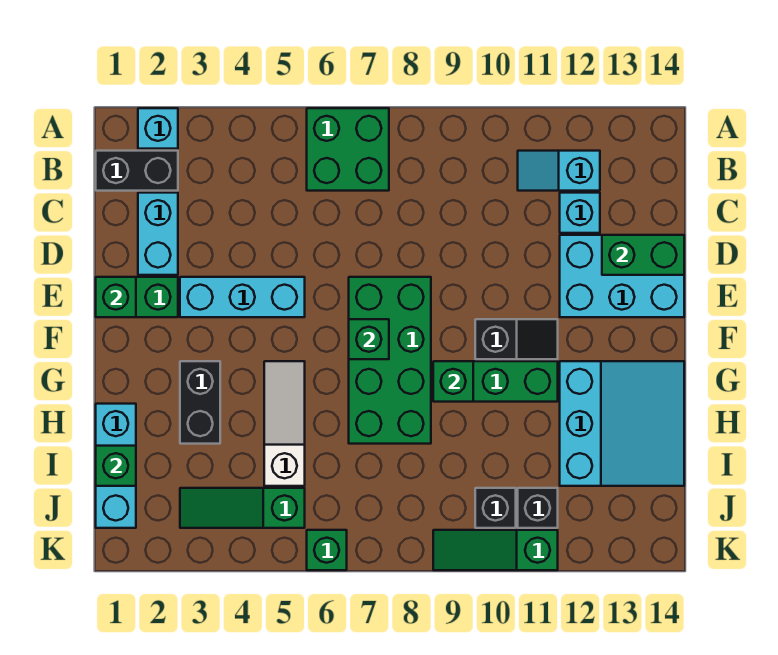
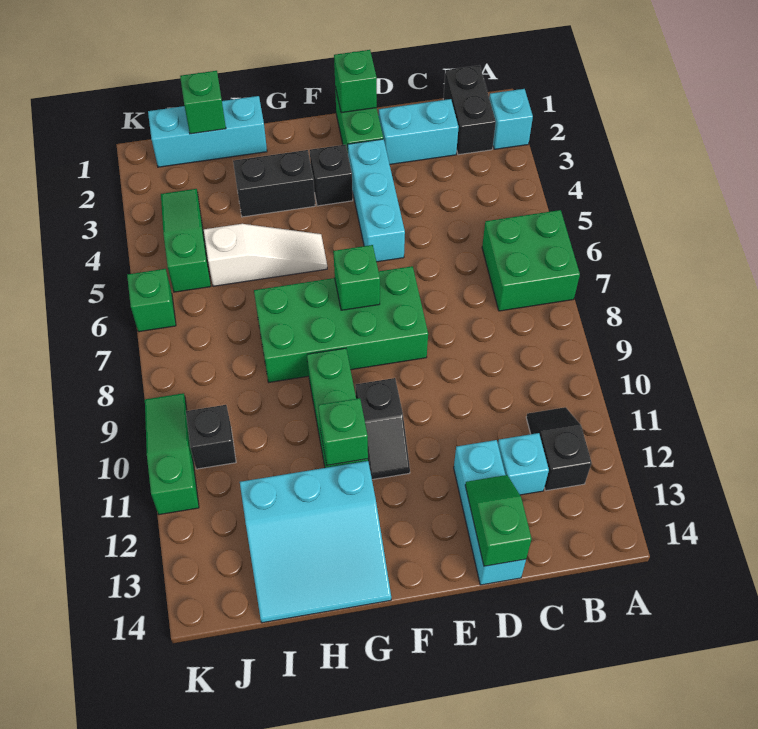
cyan slope B11:B12 level 1 top 12 -> black slope B11:B12 level 1 top 12
cyan brick D12:E14 level 1 -> cyan brick D12:D14 level 1
green brick D13:D14 level 2 -> green slope D13:D14 level 2 top 14
green brick G9 level 2 -> green brick G11 level 2
black brick J11 level 1 -> black brick F3 level 1

